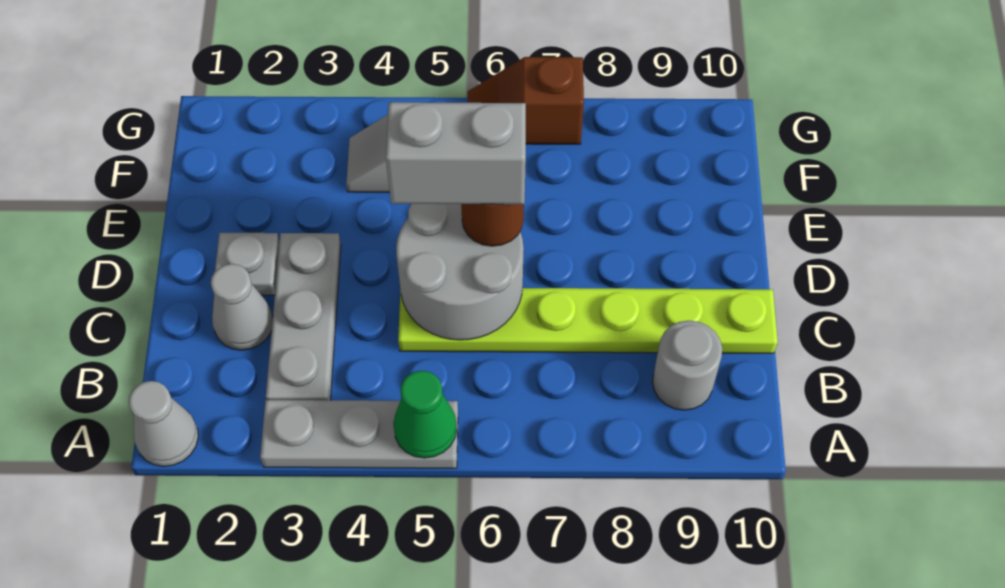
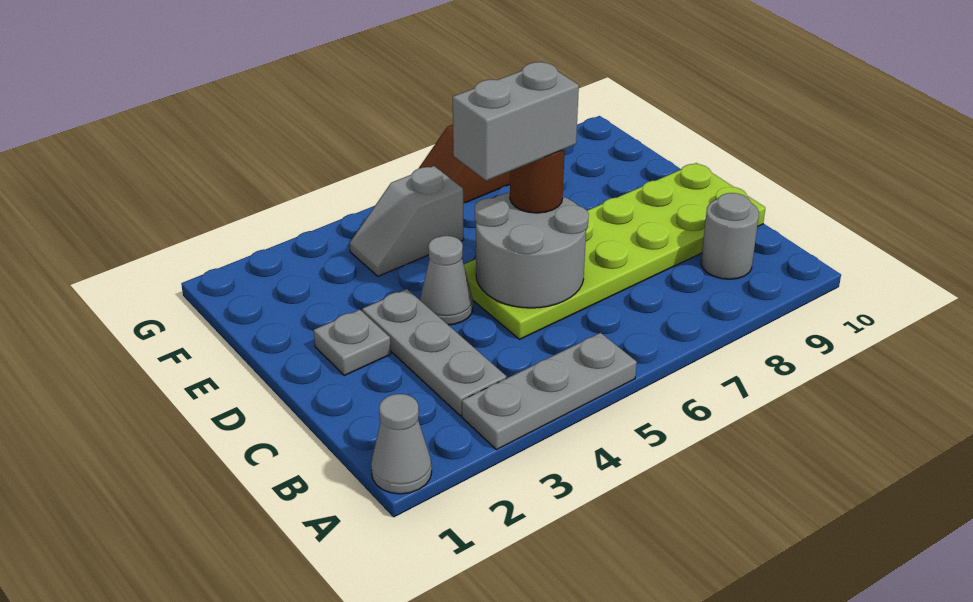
green cone A5 level 2 -> none
grey cone C2 level 1 -> grey cone D4 level 1
lime plate C5:C10 level 1 -> lime plate C5:D10 level 1

